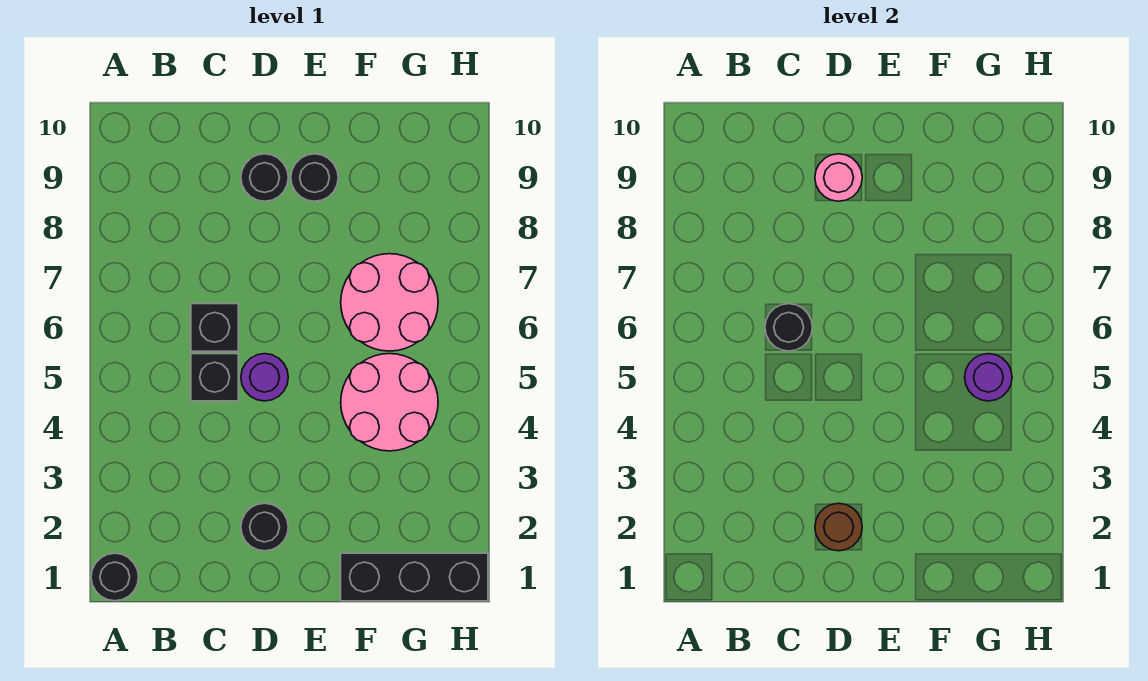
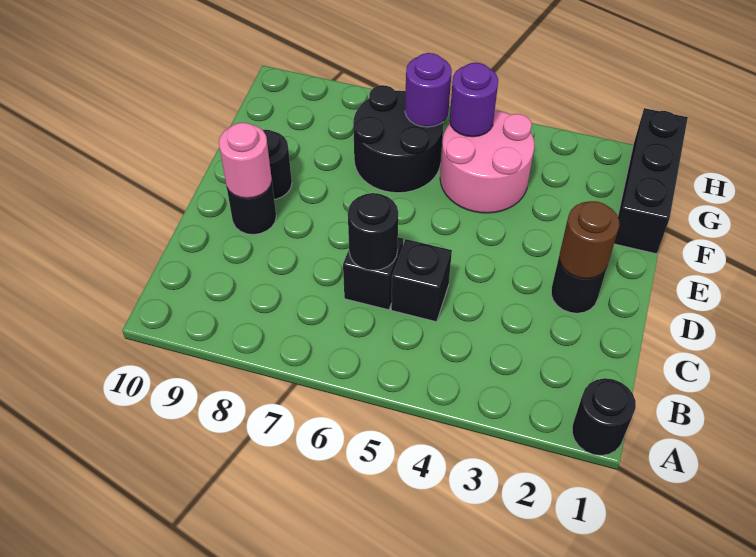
purple round brick D5 level 1 -> purple round brick G6 level 2
pink round brick F6:G7 level 1 -> black round brick F6:G7 level 1

